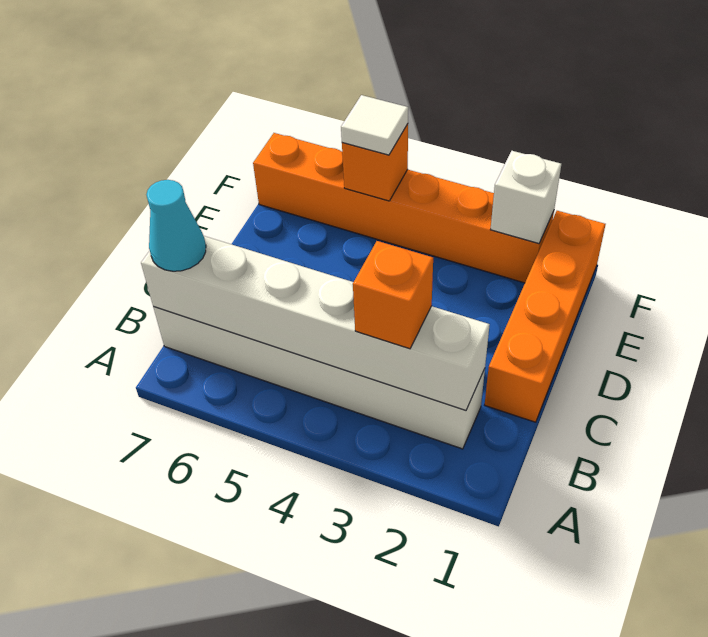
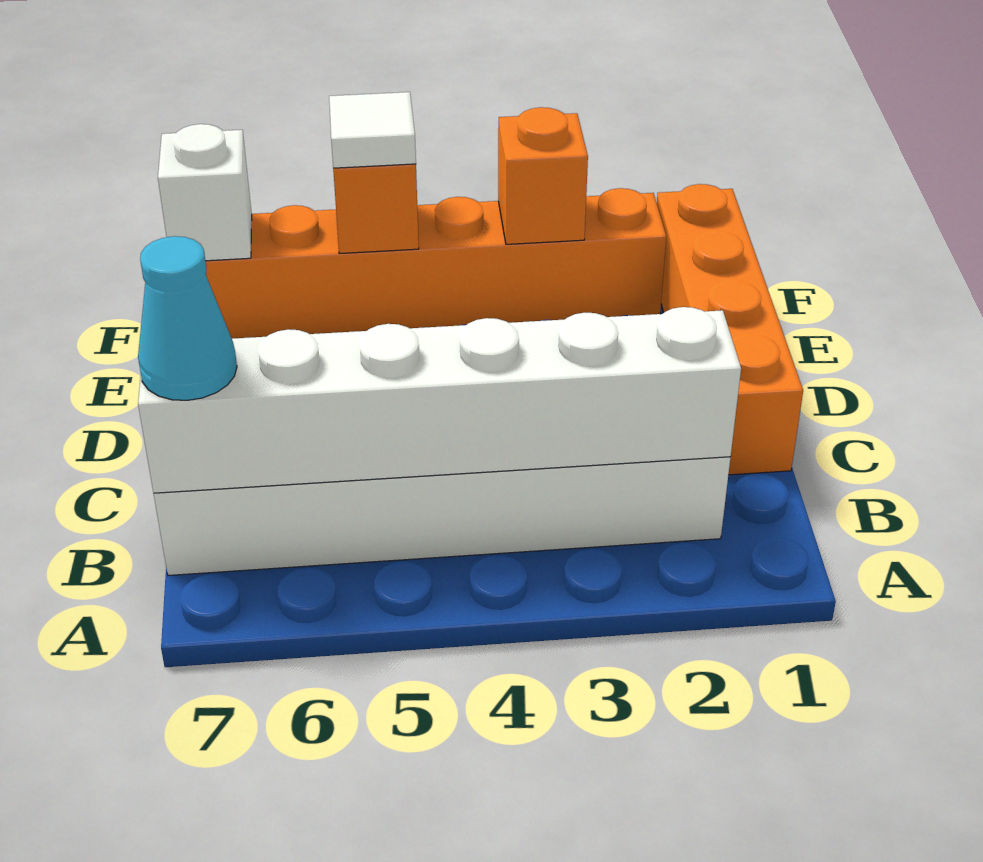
orange brick B3 level 3 -> orange brick F3 level 2
white brick F2 level 2 -> white brick F7 level 2

